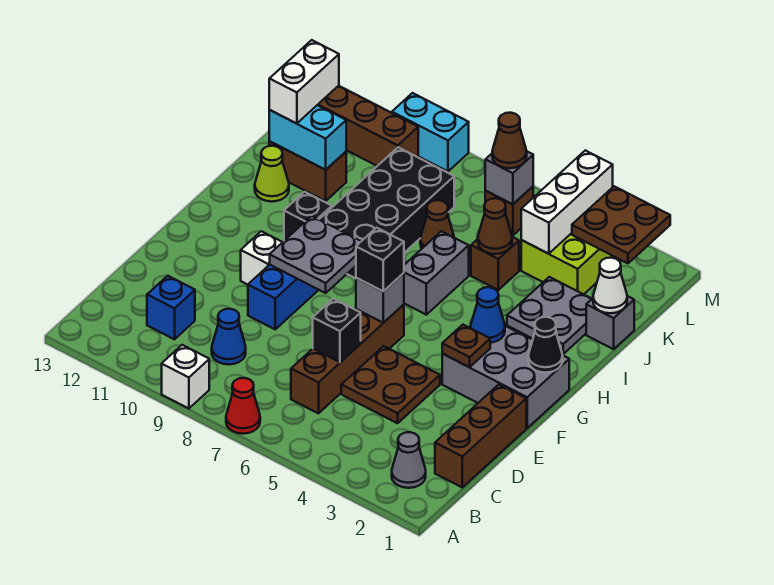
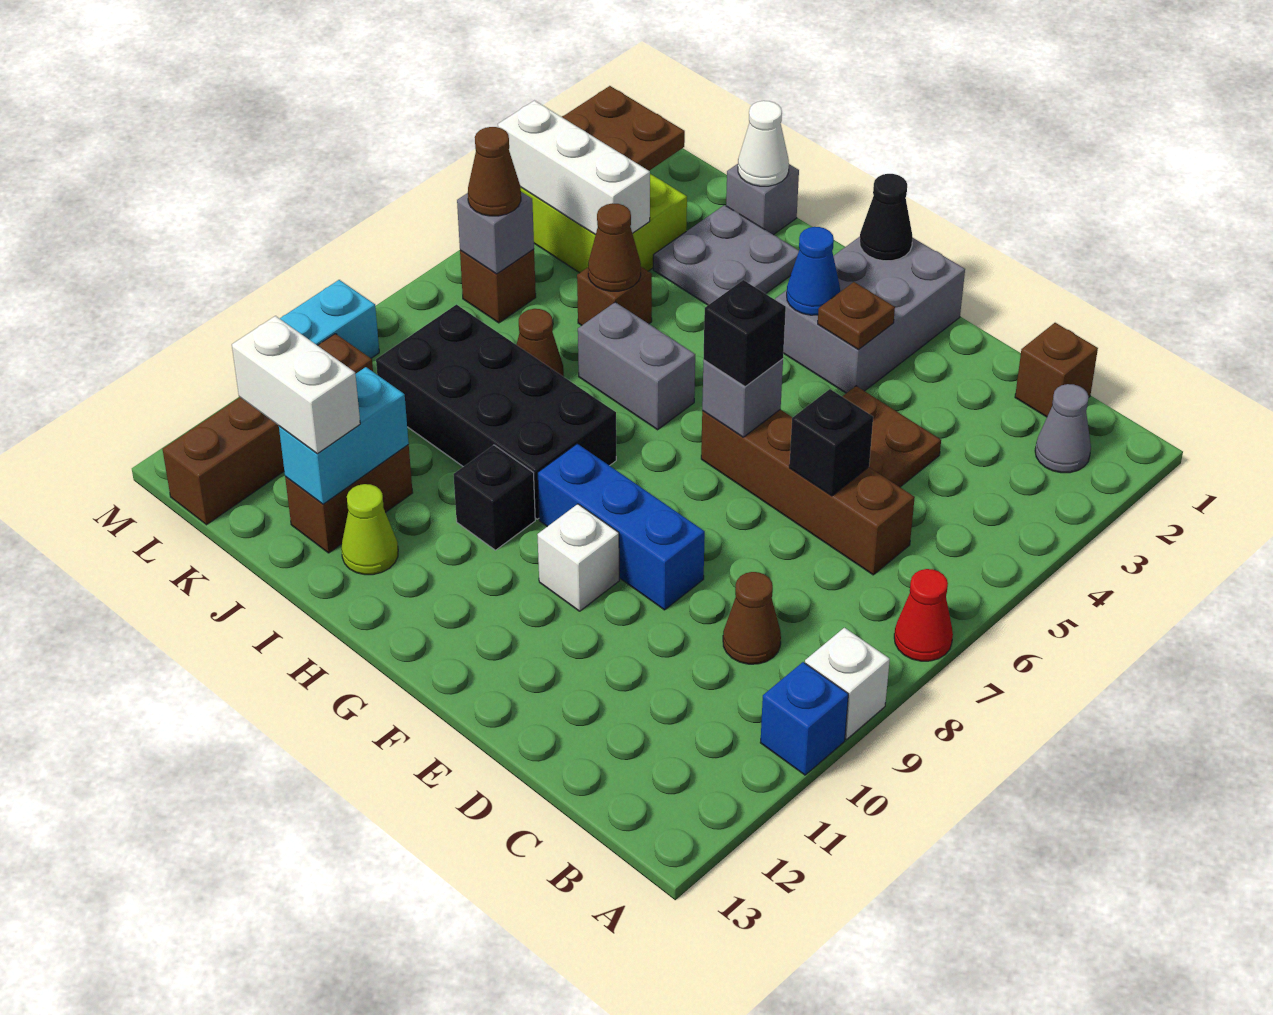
brown brick C1:E1 level 1 -> brown brick C1 level 1
blue cone C9 level 1 -> brown cone C9 level 1
blue brick C11 level 1 -> blue brick A10 level 1
grey plate F8:G9 level 2 -> none

